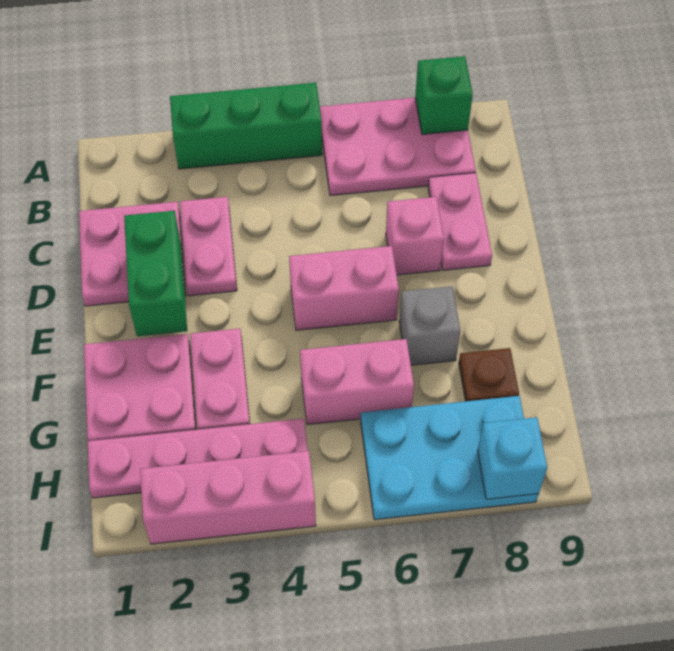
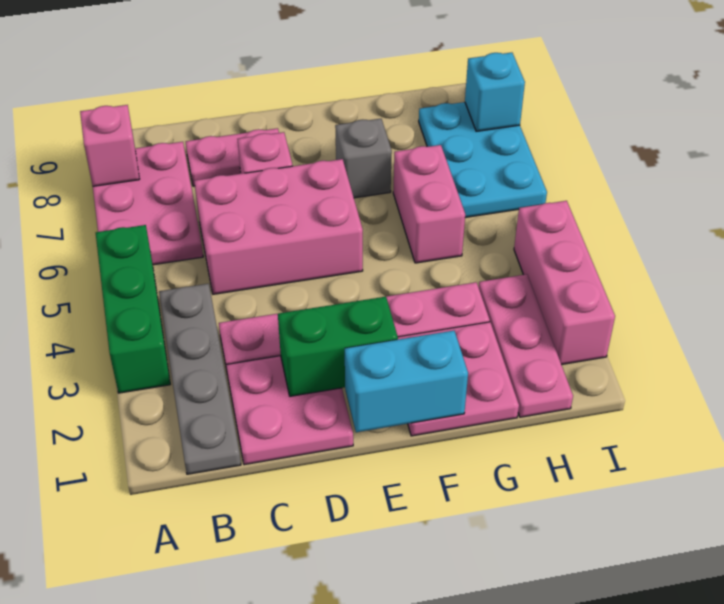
green brick A8 level 2 -> pink brick A8 level 2
none -> grey plate B1:B4 level 1
none -> cyan brick E1:F1 level 2
pink brick E5:E6 level 1 -> pink brick C5:E6 level 1
brown plate G8 level 1 -> none
pink plate H1:H4 level 1 -> pink plate H1:H3 level 1

